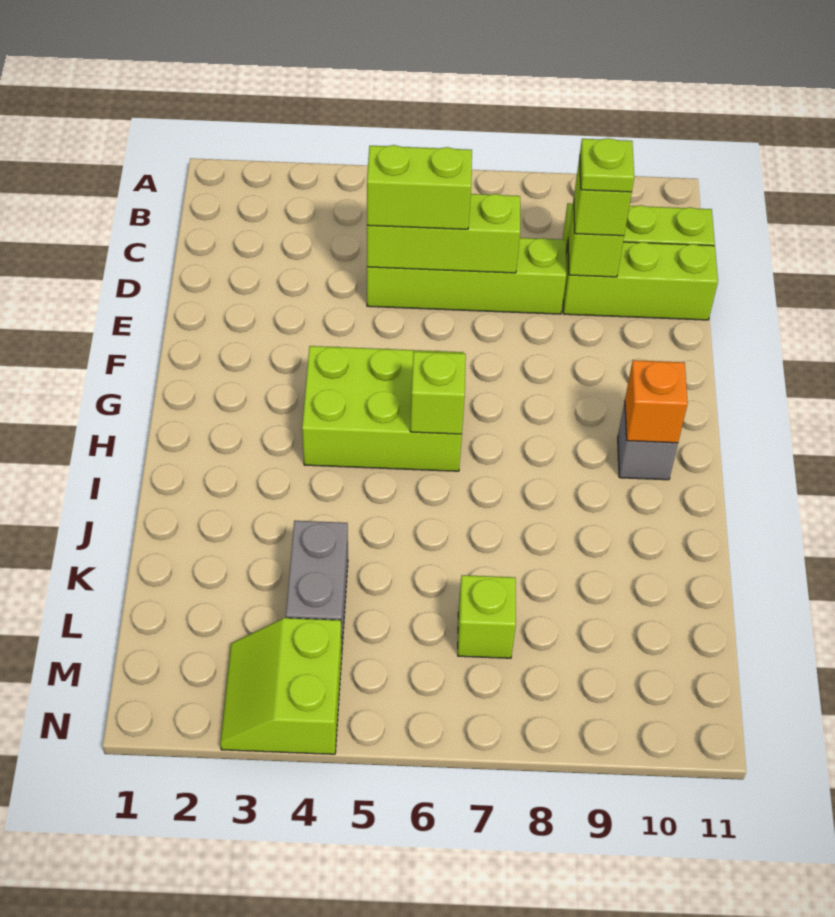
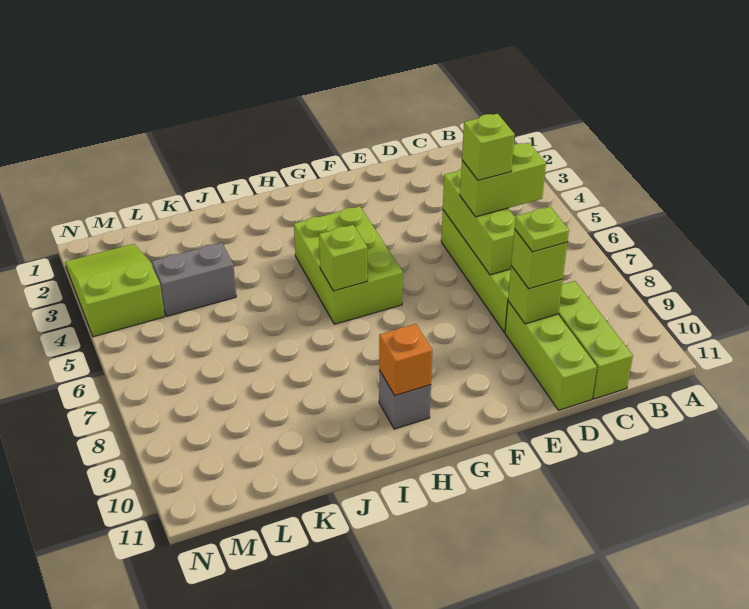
lime brick D5:D6 level 3 -> lime brick C6:D6 level 3
lime brick L7 level 1 -> lime brick D6 level 4
lime slope M3:N4 level 1 top 4 -> lime slope M2:N4 level 1 top 4

